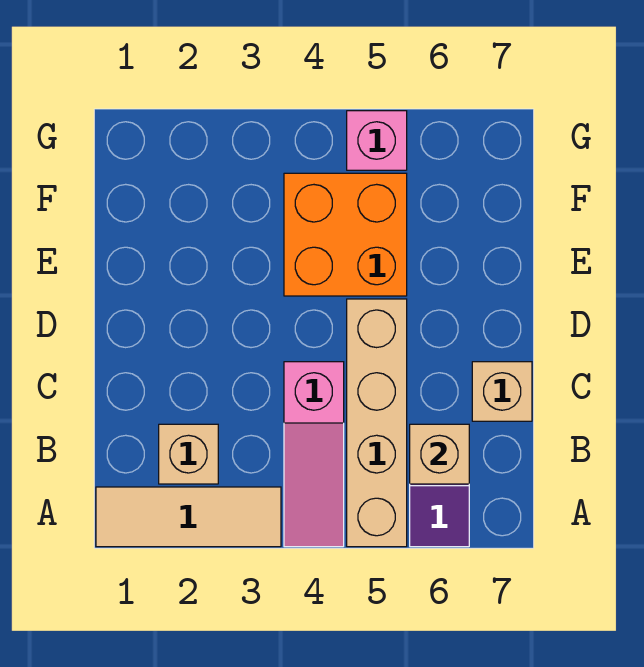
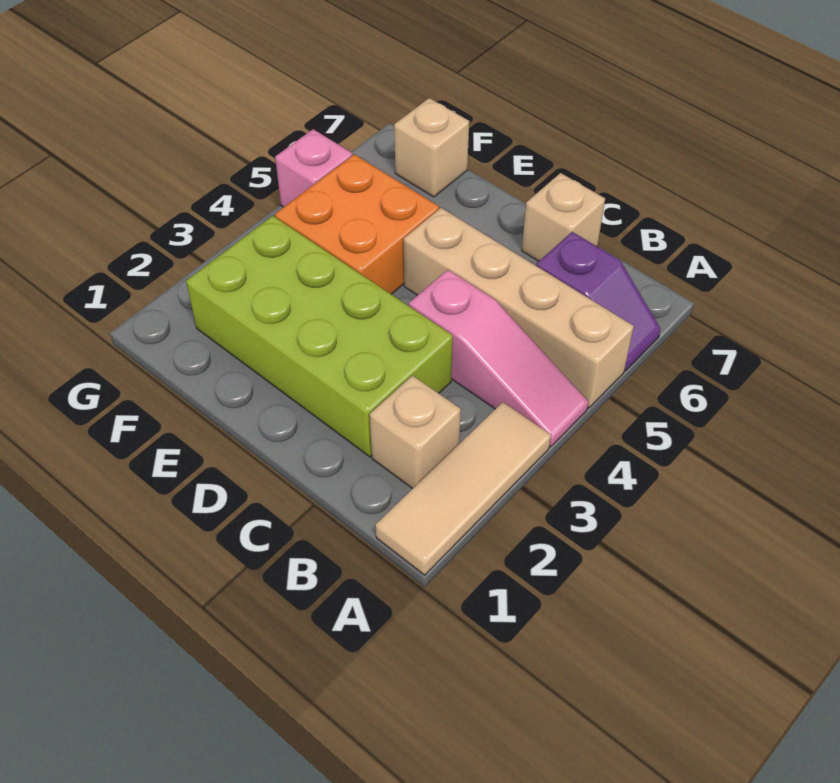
tan brick B6 level 2 -> tan brick F7 level 1
none -> lime brick C2:F3 level 1

